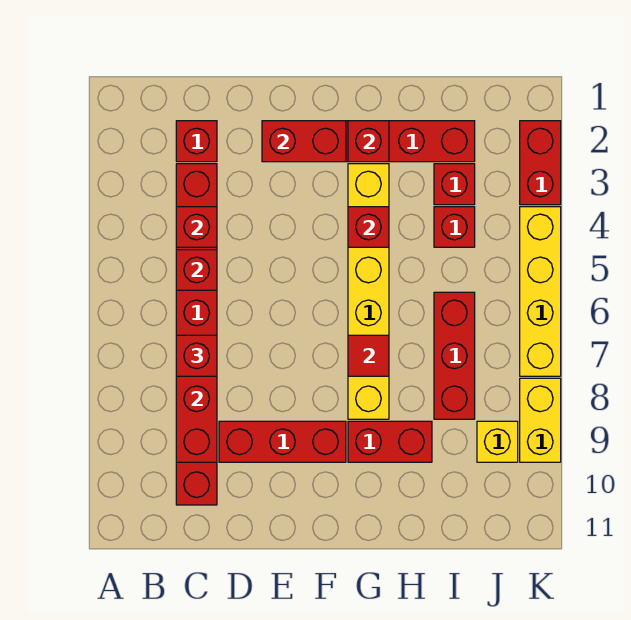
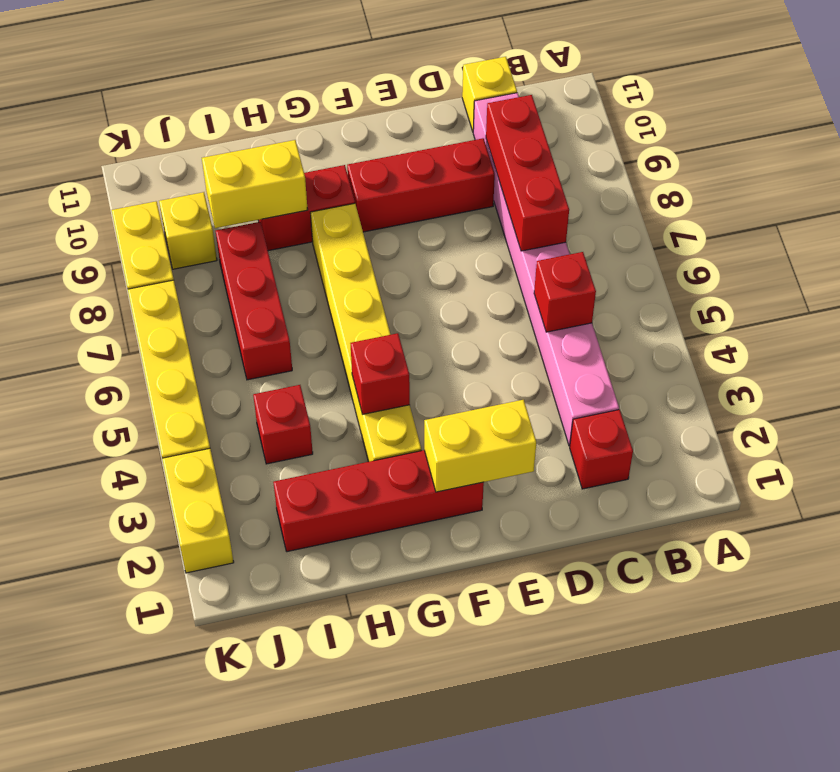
red brick C3:C10 level 1 -> pink brick C3:C10 level 1
red brick C4 level 2 -> none
red brick C7 level 3 -> none
none -> yellow brick C11 level 1
red brick E2:F2 level 2 -> yellow brick E2:F2 level 2
red brick G2 level 2 -> none
red tile G7 level 2 -> none
none -> yellow brick H9:I9 level 2
red brick I3 level 1 -> none
red brick K2:K3 level 1 -> yellow brick K2:K3 level 1

